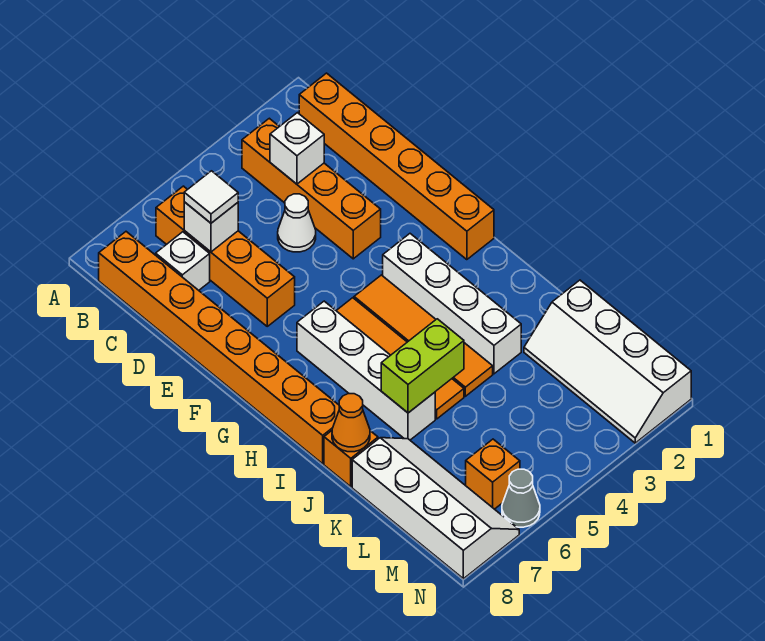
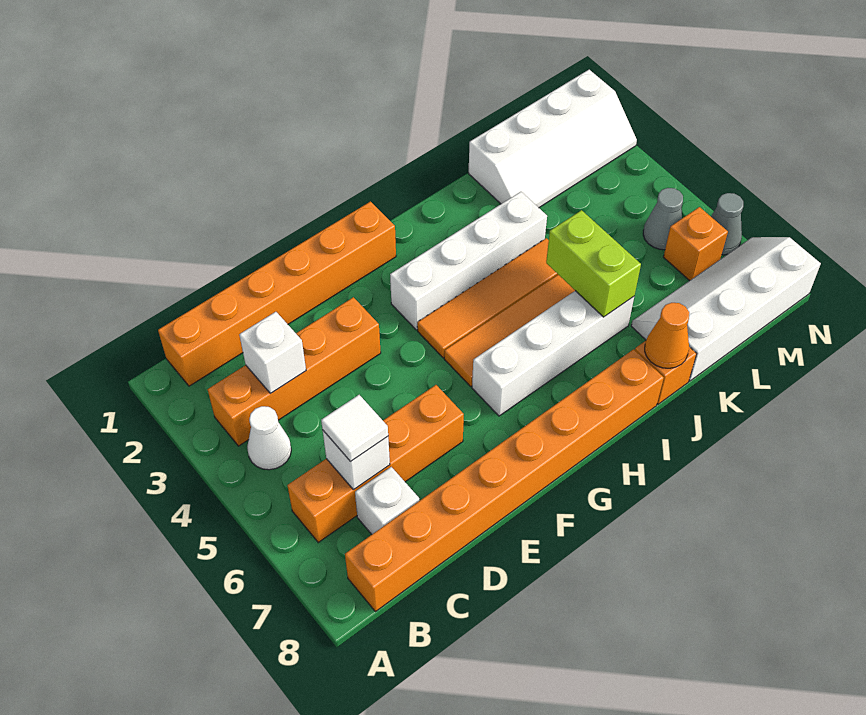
white cone D4 level 1 -> white cone B4 level 1
none -> grey cone M5 level 1

